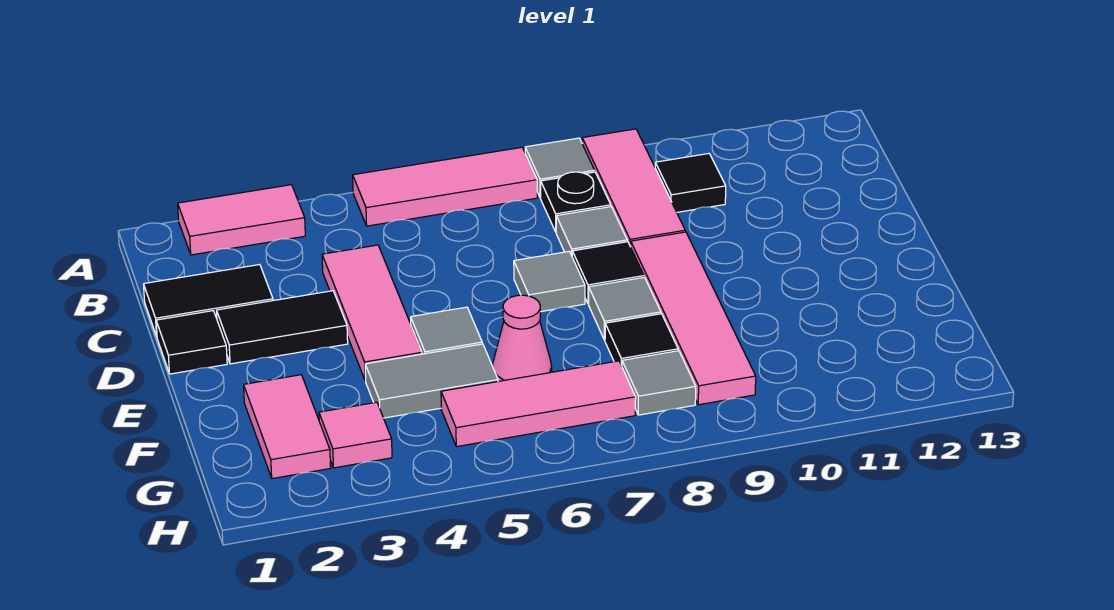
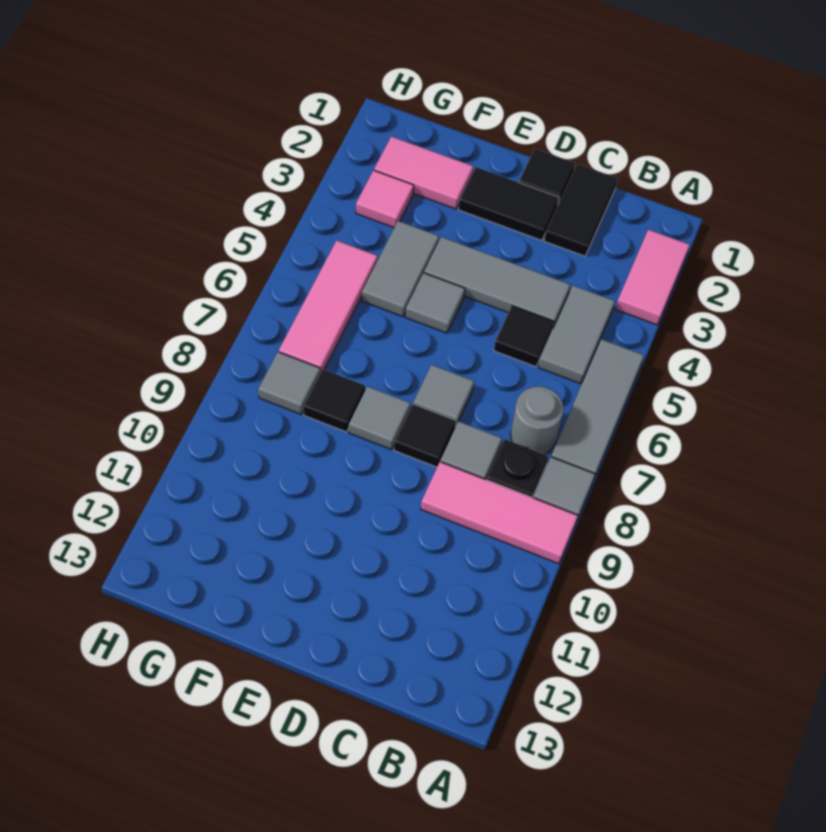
pink tile A5:A7 level 1 -> grey tile A5:A7 level 1
none -> grey tile B4:B5 level 1
none -> grey round brick B7 level 1
black tile B10 level 1 -> black tile C5 level 1
pink tile C4:E4 level 1 -> grey tile C4:E4 level 1
black tile D2:D3 level 1 -> black tile D2:E2 level 1
pink tile D9:G9 level 1 -> none
pink cone F6 level 1 -> none

